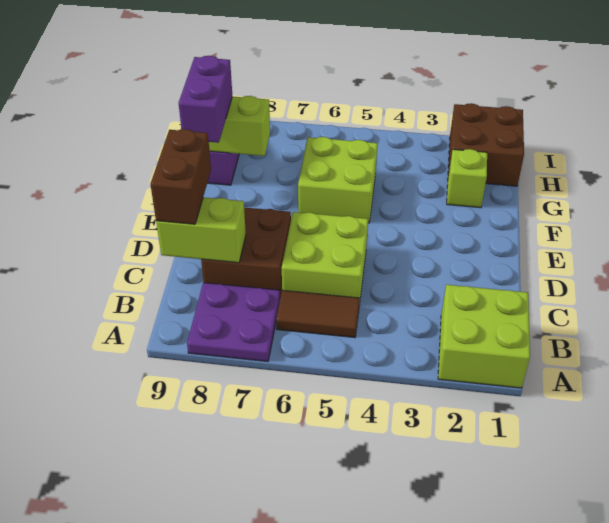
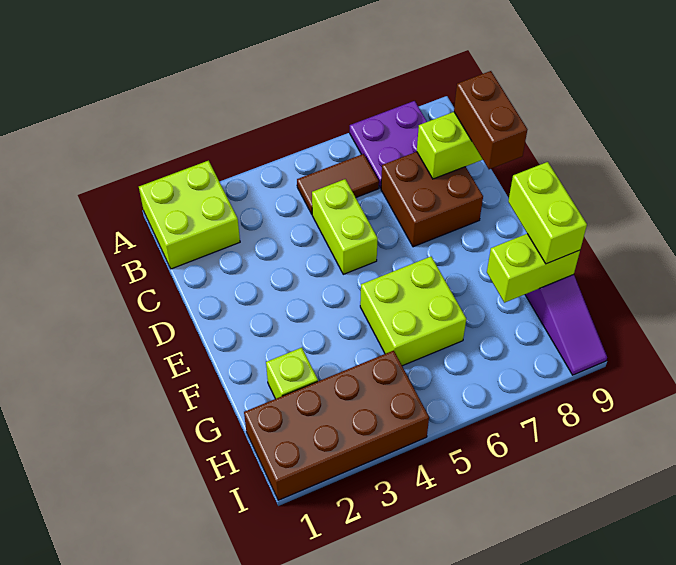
lime brick C5:D6 level 1 -> lime brick C5:D5 level 1
purple brick F9:G9 level 3 -> lime brick F9:G9 level 3
brown brick H1:I2 level 1 -> brown brick H1:I4 level 1

